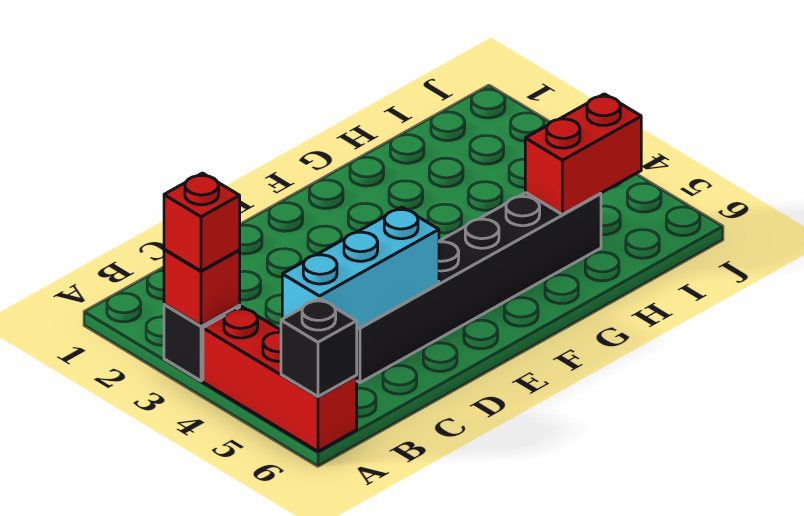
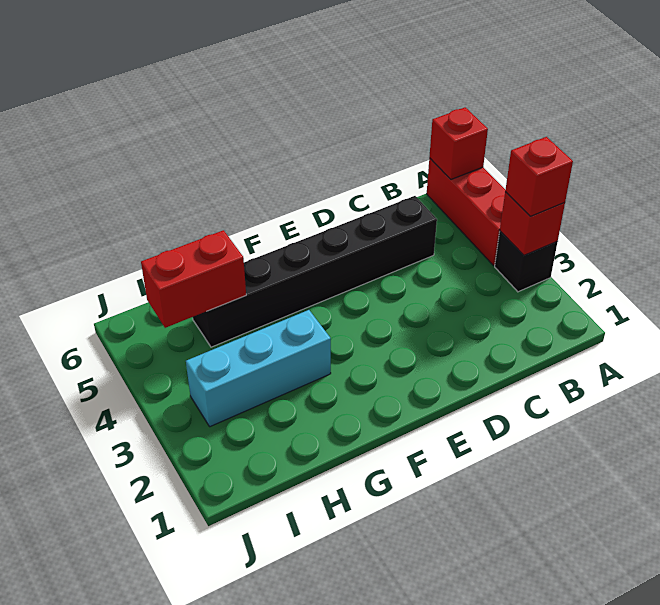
black brick A6 level 2 -> red brick A6 level 2
cyan brick B5:D5 level 2 -> cyan brick G3:I3 level 1

